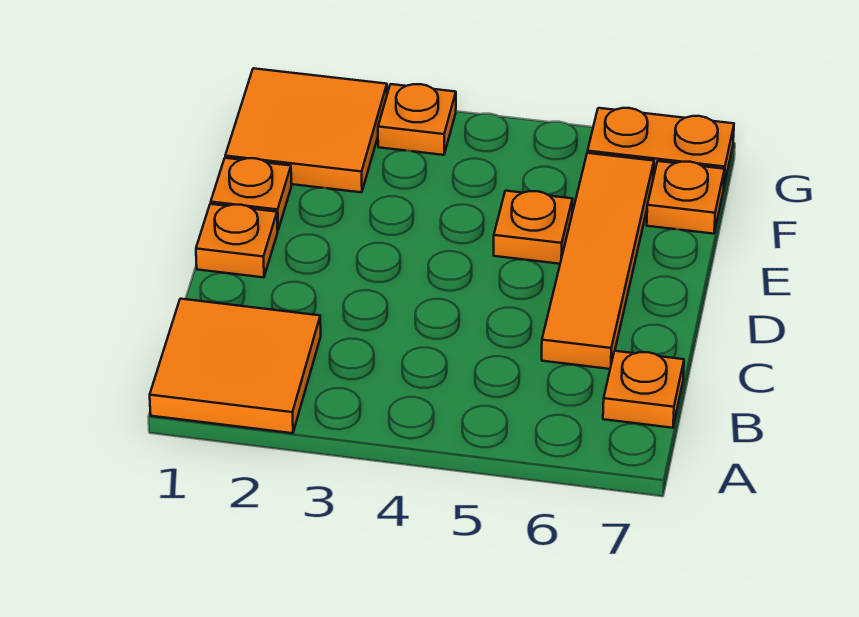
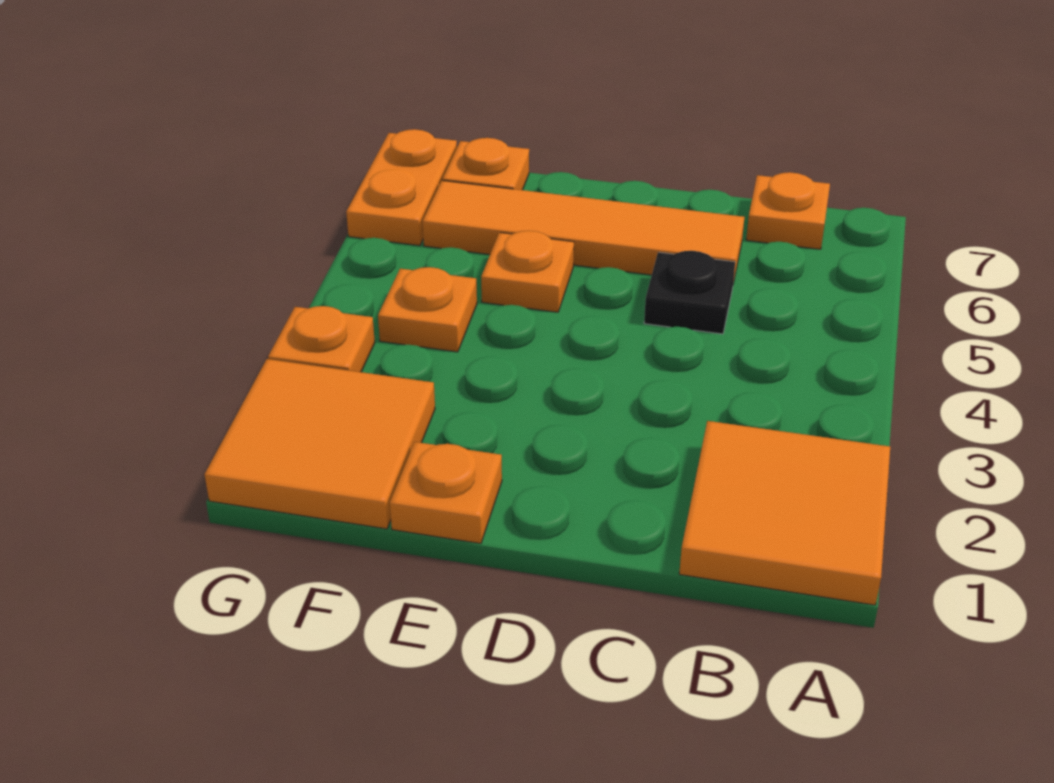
none -> black plate C5 level 1
orange plate D1 level 1 -> orange plate F4 level 1

